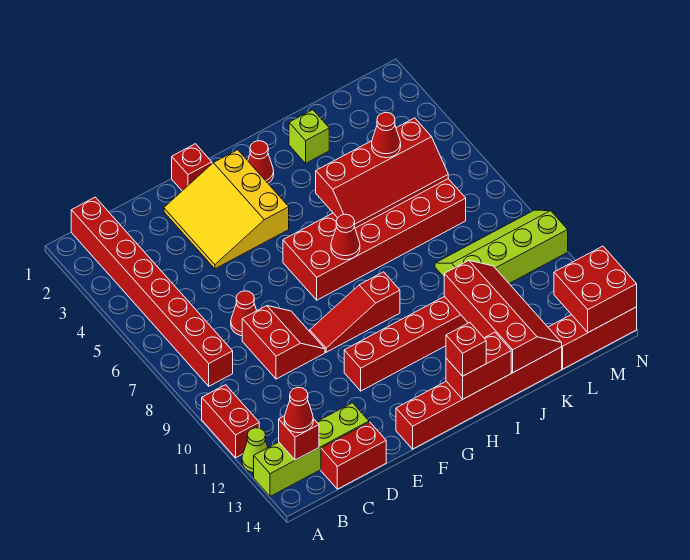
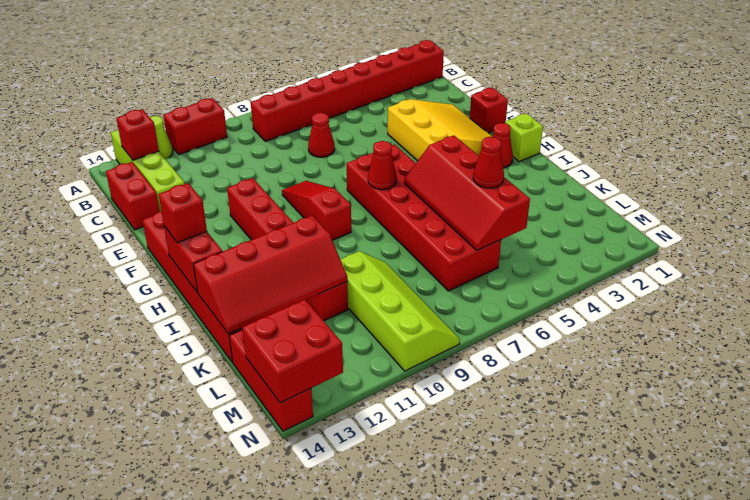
red cone B13 level 3 -> none
red slope D8:E9 level 1 top D -> none
yellow slope E2:G4 level 1 top G -> yellow slope E2:G4 level 1 top 4
lime brick J2 level 1 -> lime brick H1 level 1

